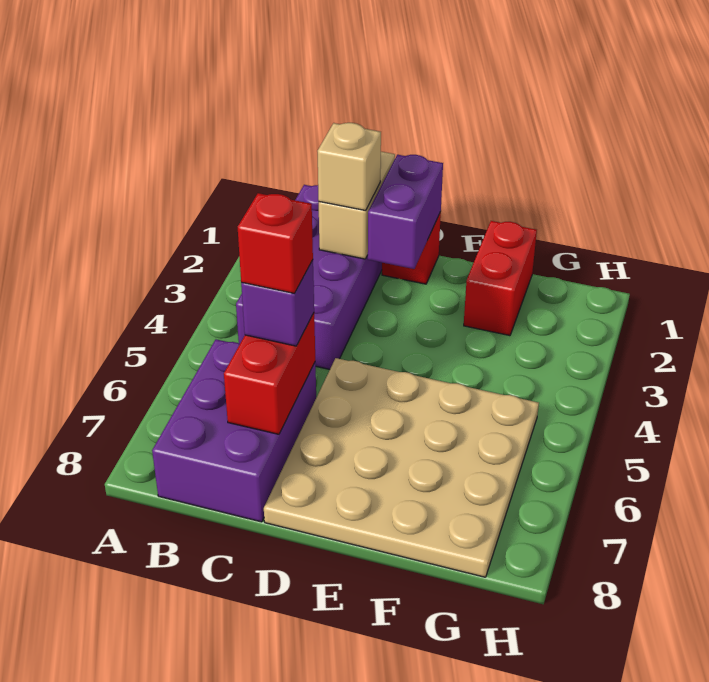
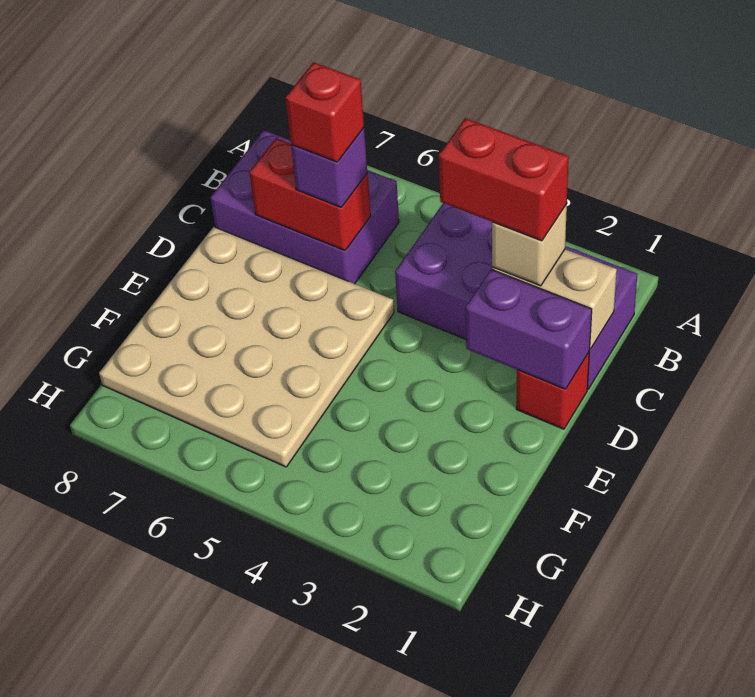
red brick F1:F2 level 1 -> red brick C2:C3 level 4

